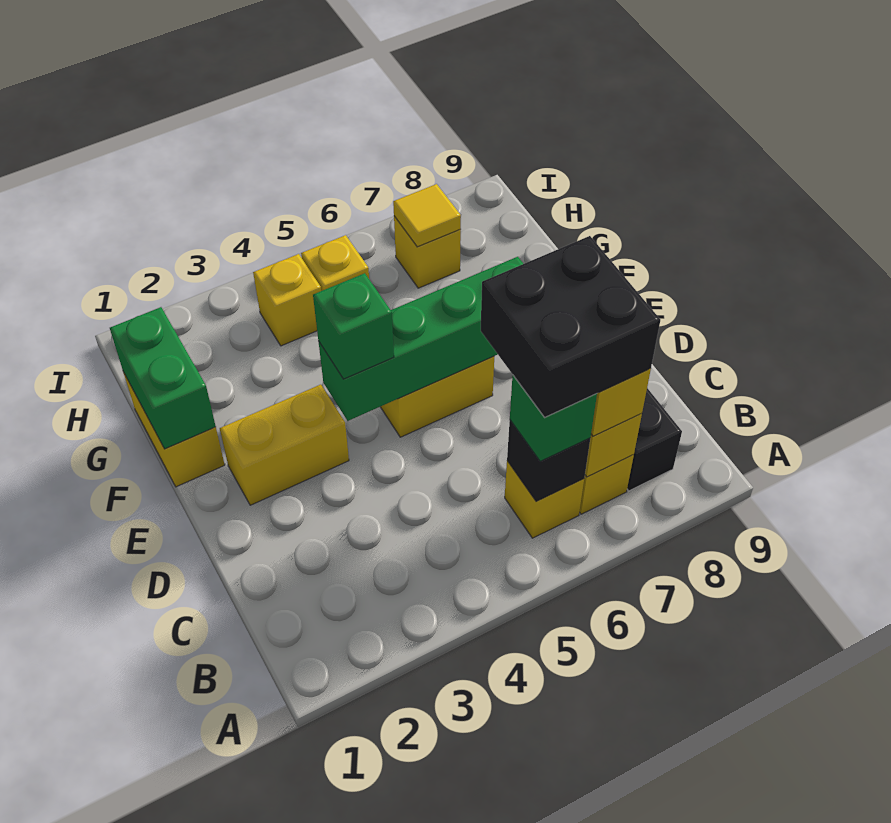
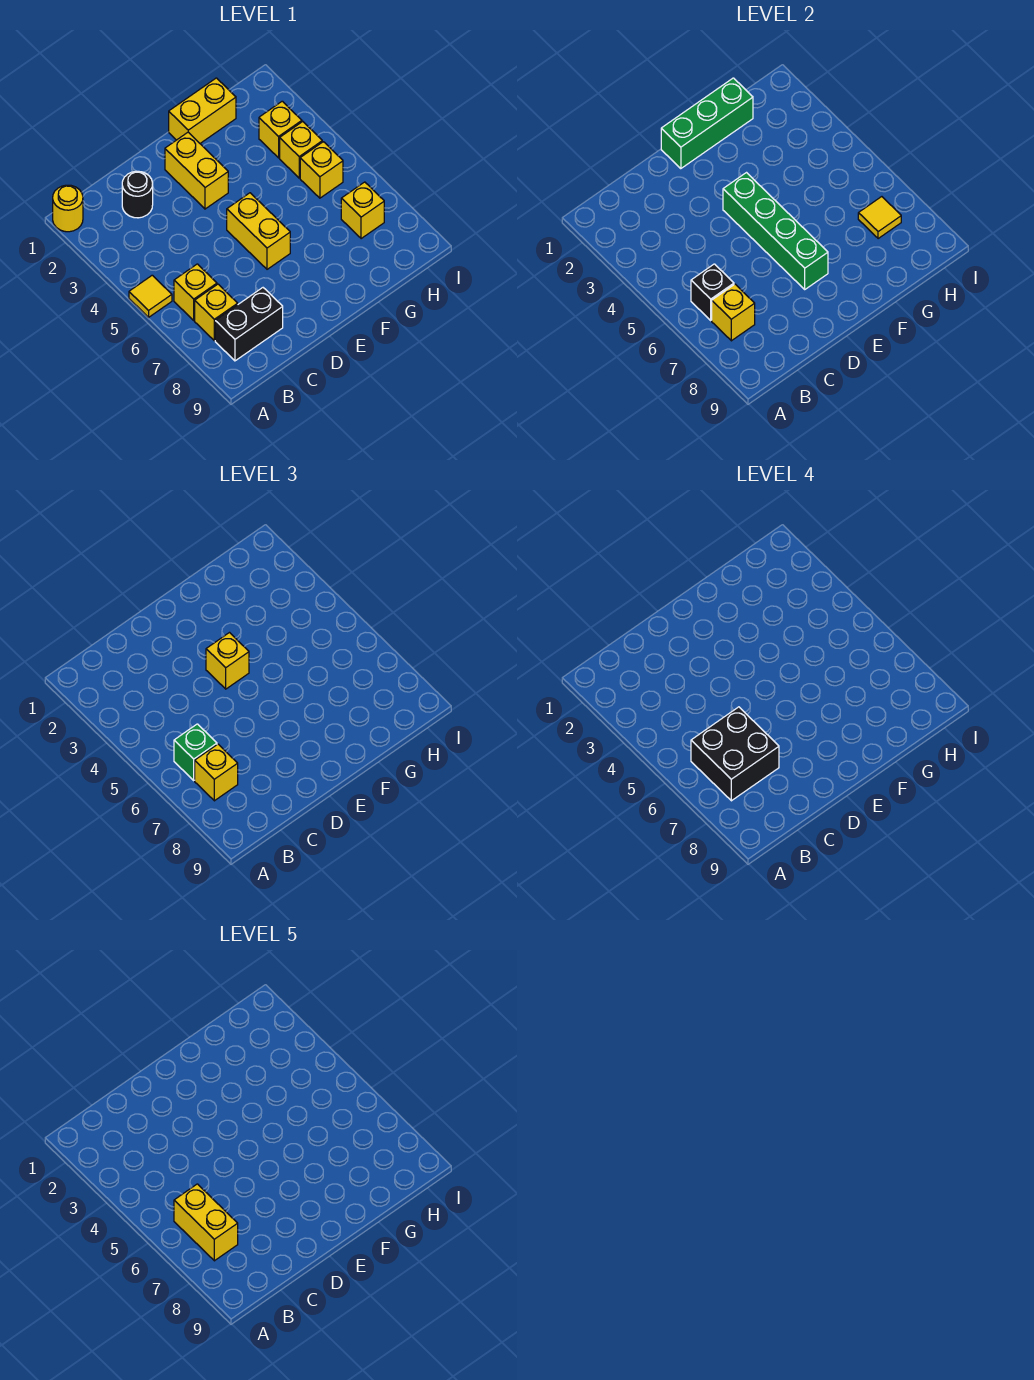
none -> yellow round brick A1 level 1
none -> yellow tile A5 level 1
none -> yellow brick B6:B7 level 5
none -> black round brick C2 level 1
green brick E4 level 3 -> yellow brick E4 level 3
green brick F1:G1 level 2 -> green brick E1:G1 level 2
none -> yellow brick H3 level 1

